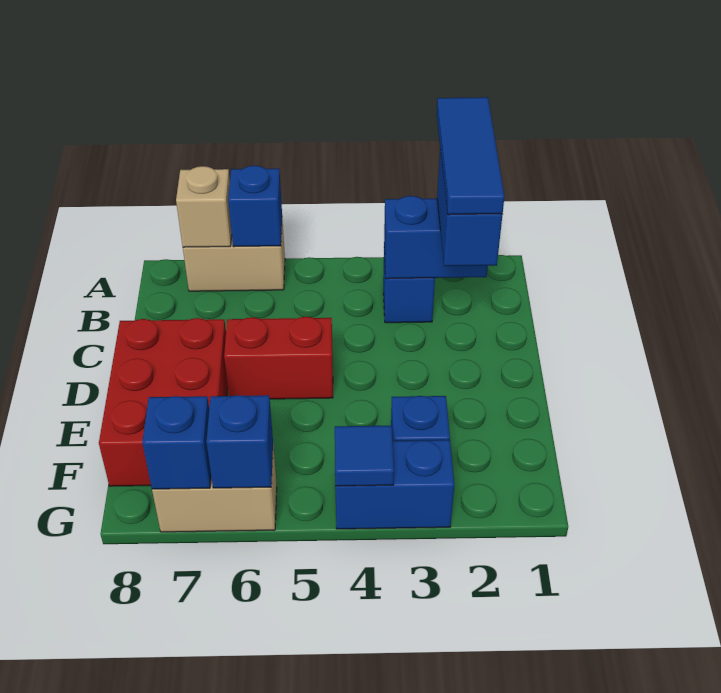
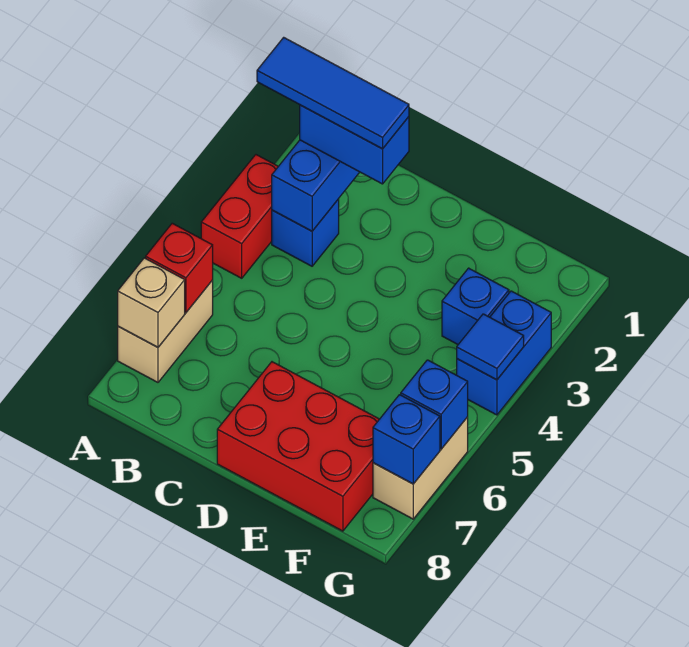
blue brick A6 level 2 -> red brick A6 level 2
red brick D5:D6 level 1 -> red brick A3:A4 level 1

